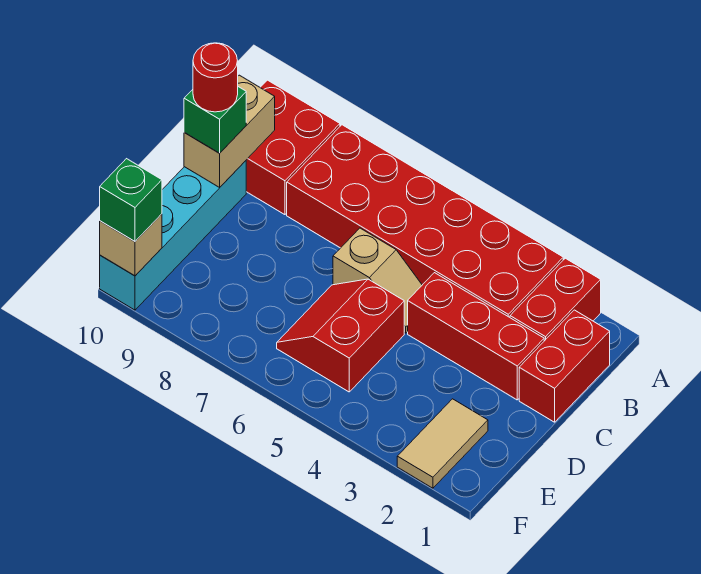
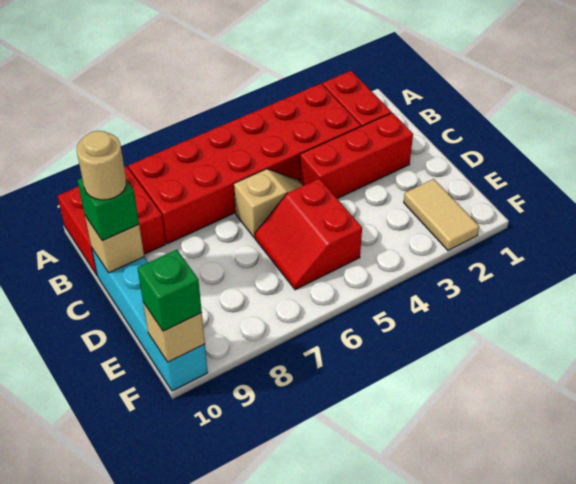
red brick B1:C1 level 1 -> none
tan brick B10:C10 level 2 -> tan brick C10 level 2
red round brick C10 level 4 -> tan round brick C10 level 4

